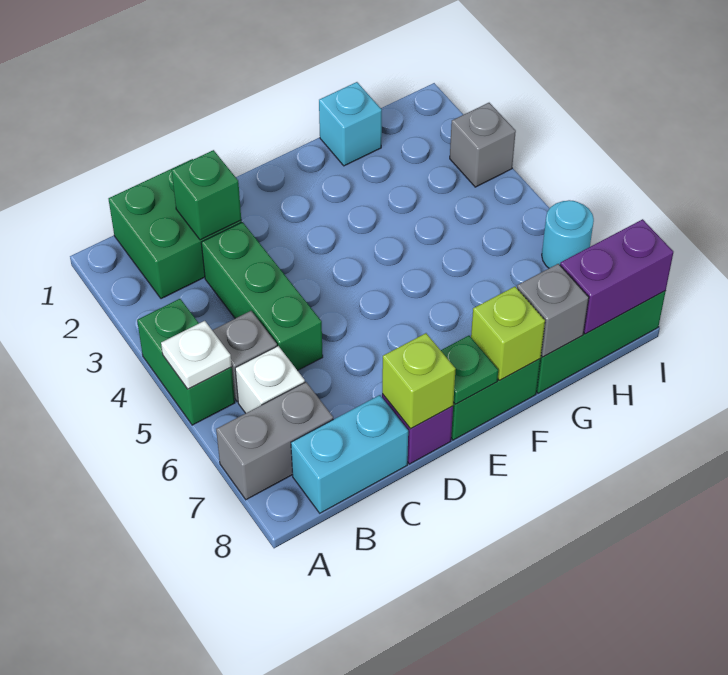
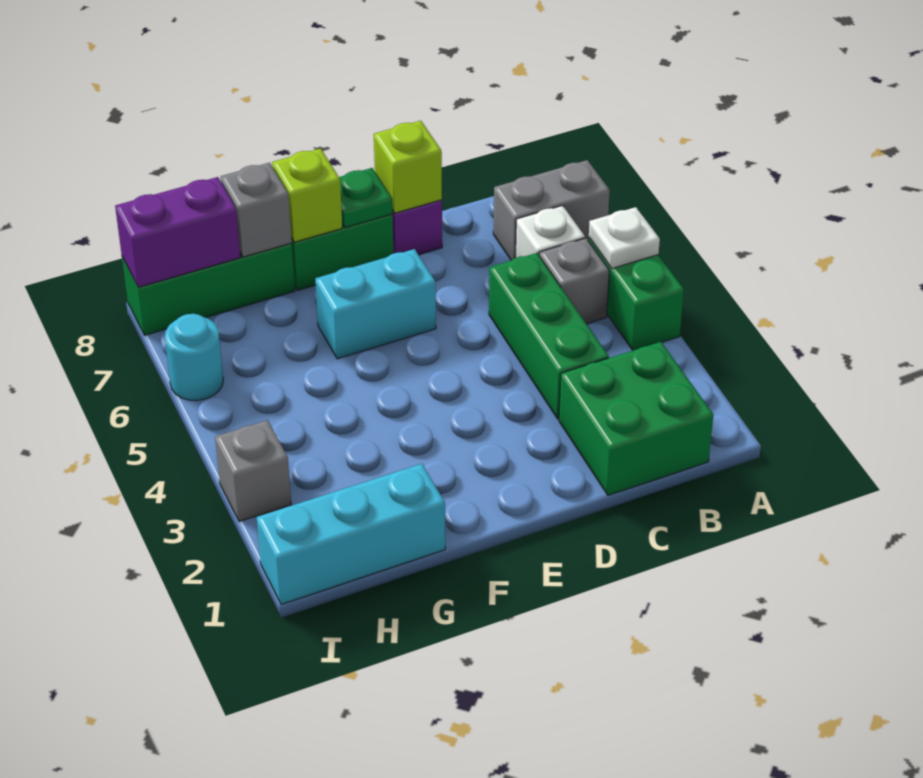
cyan brick B8:C8 level 1 -> cyan brick E6:F6 level 1
green brick C2 level 2 -> none
cyan brick G1 level 1 -> cyan brick G1:I1 level 1

